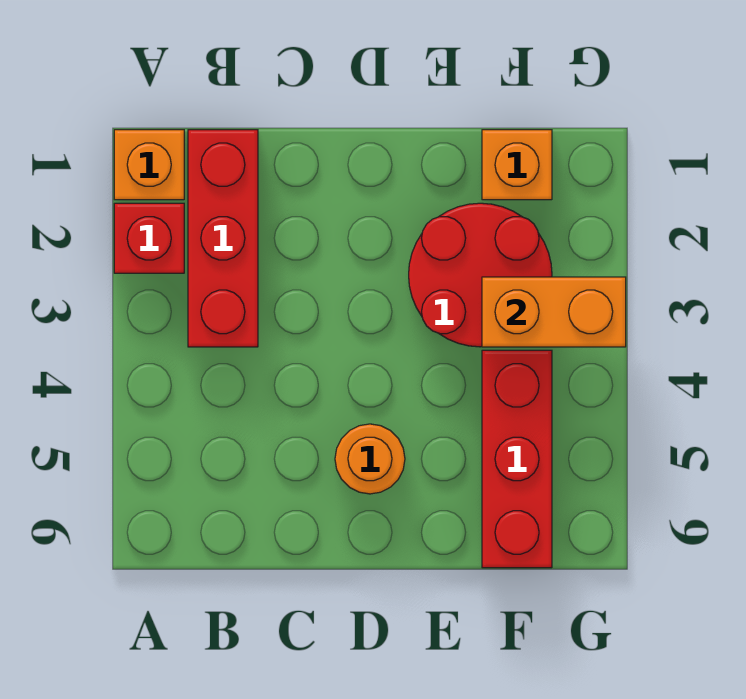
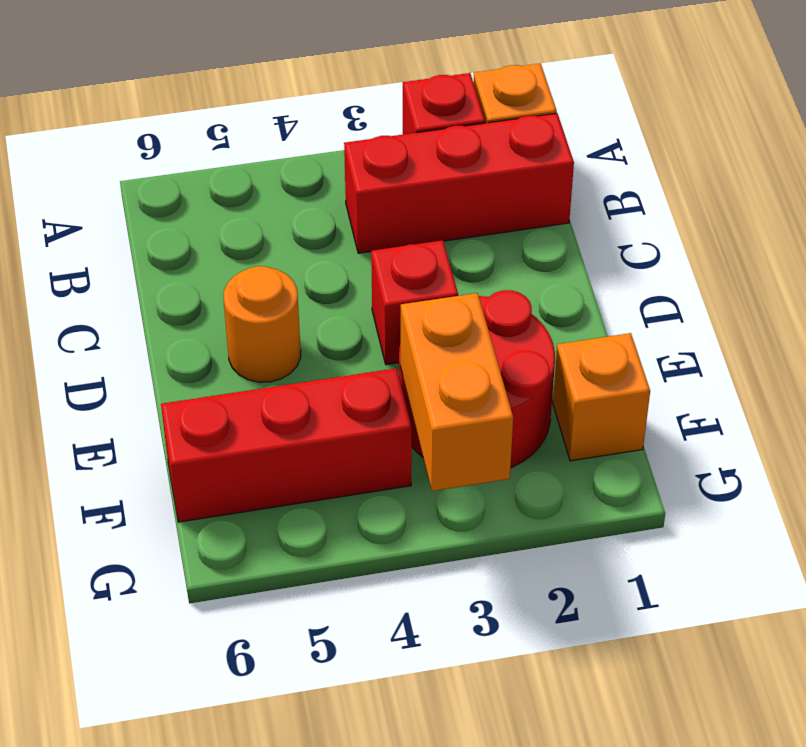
none -> red brick D3 level 1

